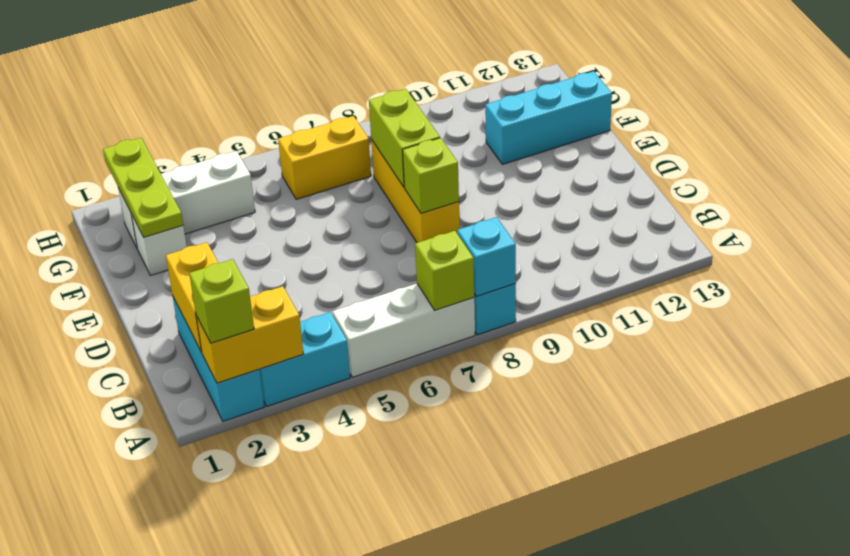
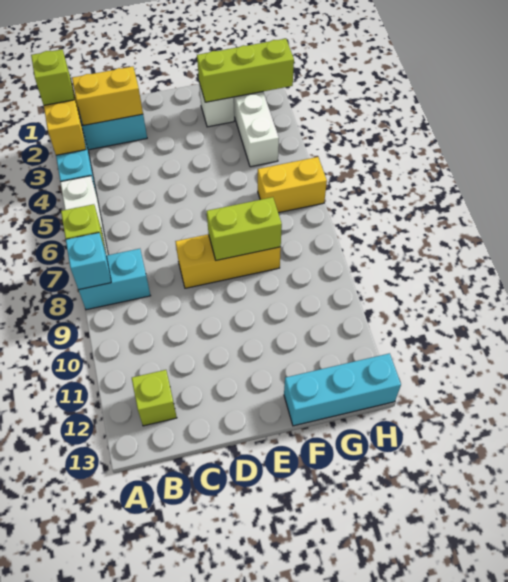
lime brick D8 level 2 -> lime brick B12 level 1
lime plate F2:H2 level 2 -> lime brick F2:H2 level 2
cyan brick F11:F13 level 1 -> cyan brick F13:H13 level 1
yellow brick G6:G7 level 1 -> yellow brick G6:H6 level 1

